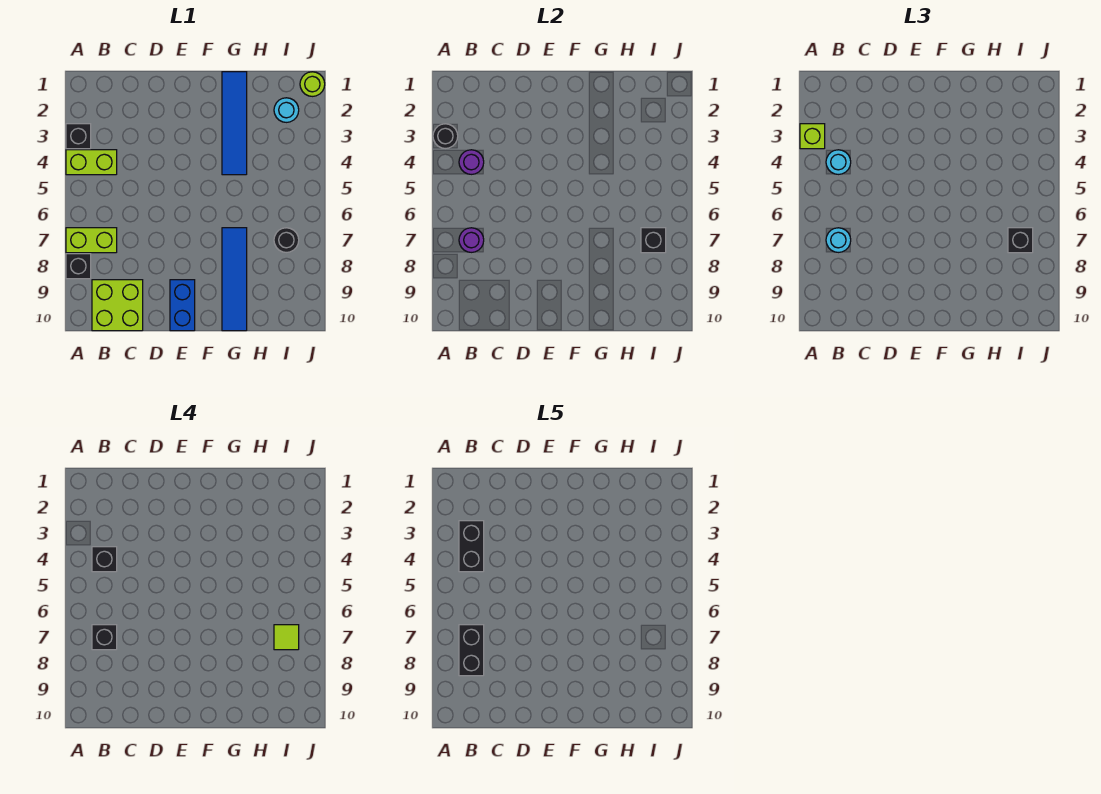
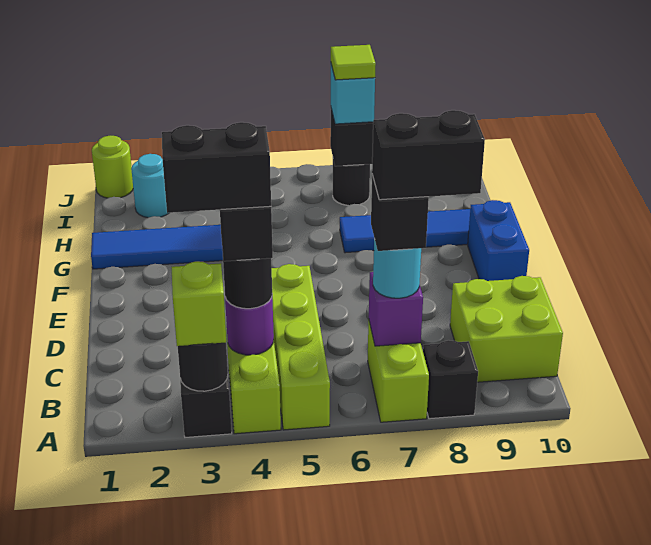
none -> lime brick A5:D5 level 1
cyan round brick B4 level 3 -> black round brick B4 level 3
purple round brick B7 level 2 -> purple brick B7 level 2
blue brick E9:E10 level 1 -> blue brick E10:F10 level 1
black brick I7 level 3 -> cyan brick I7 level 3

